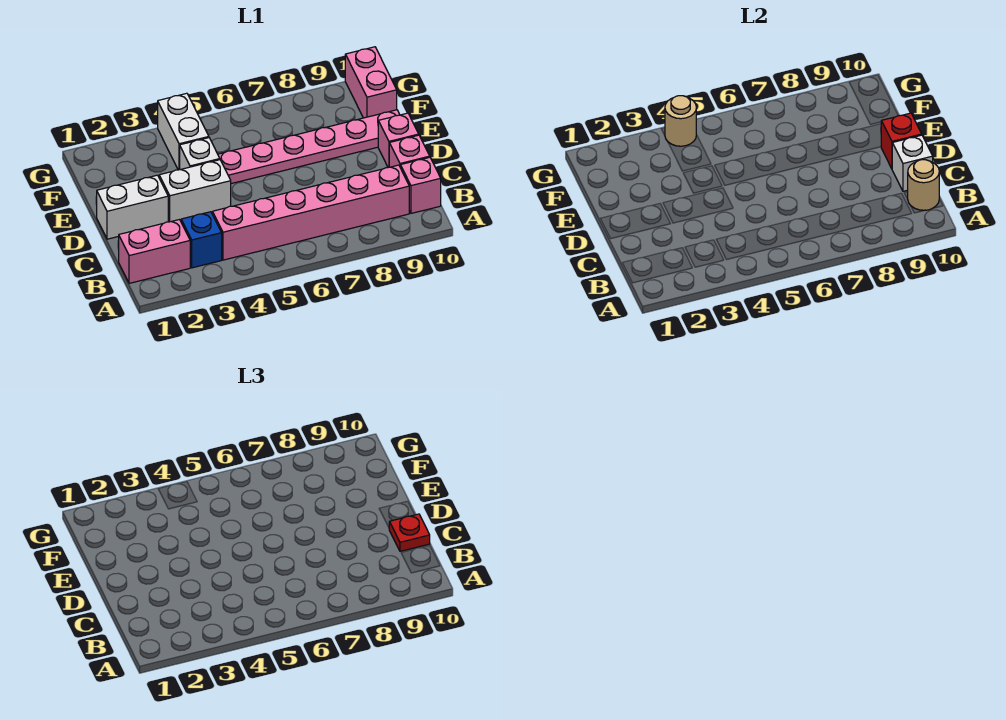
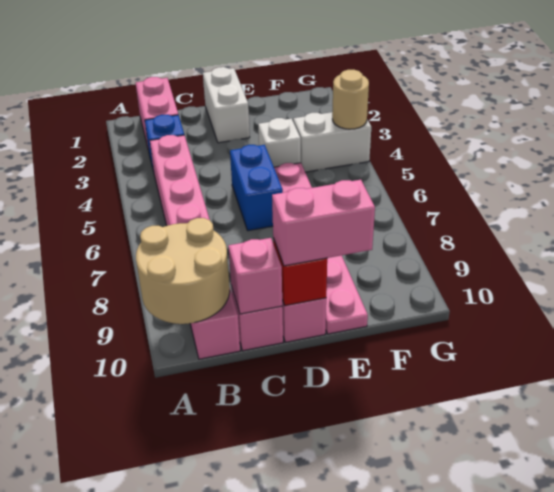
tan round brick B10 level 2 -> tan round brick A9:B10 level 2
white brick C10 level 2 -> pink brick C10 level 2
red plate C10 level 3 -> none
white brick D3:D4 level 1 -> none
none -> blue brick D5:D6 level 1
pink brick F10:G10 level 1 -> pink brick D10:E10 level 3

